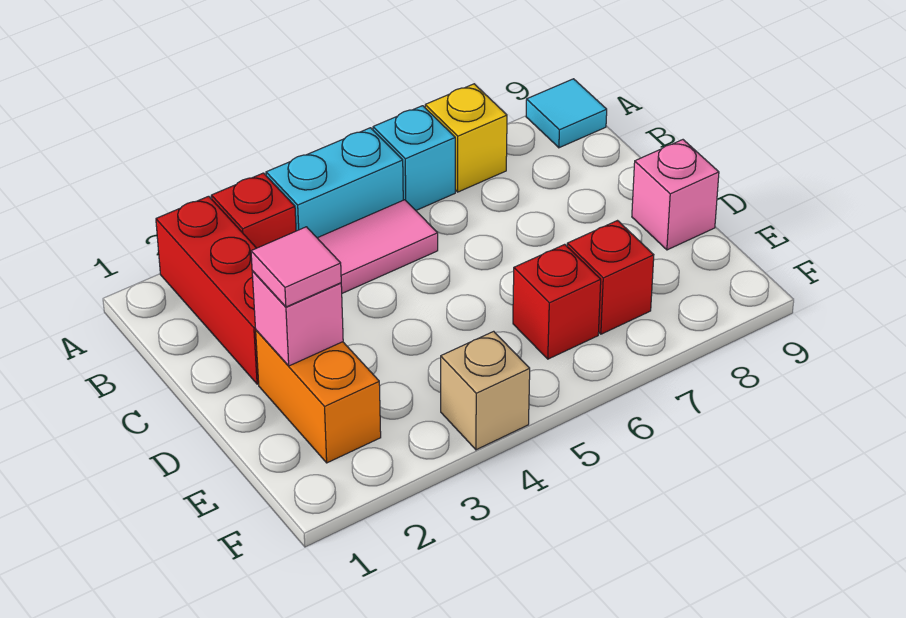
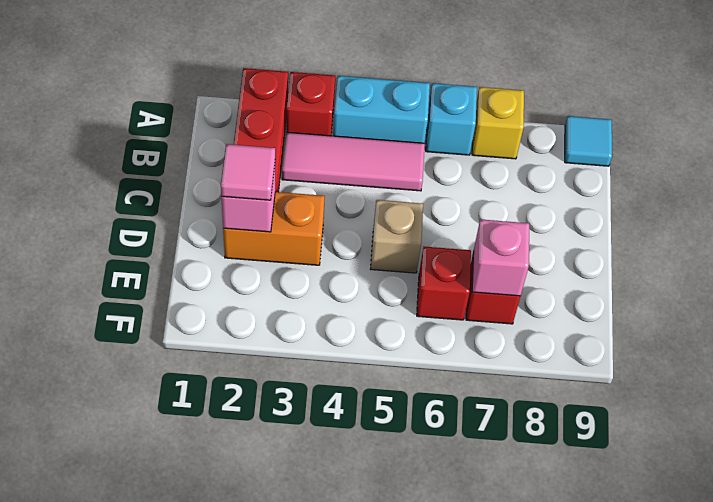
orange brick D2:E2 level 1 -> orange brick D2:D3 level 1
pink brick D9 level 1 -> pink brick E7 level 2
tan brick F4 level 1 -> tan brick D5 level 1

